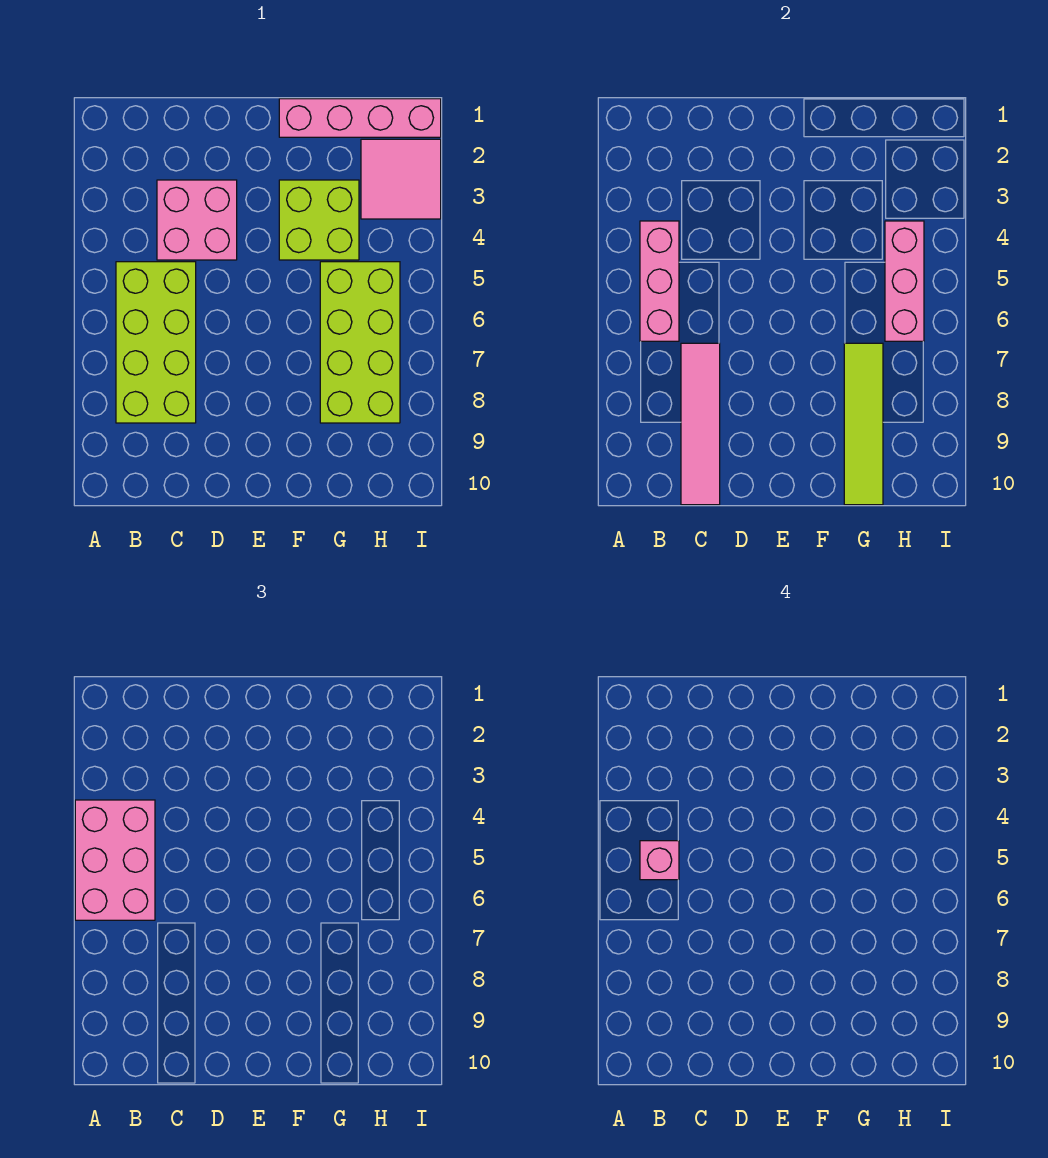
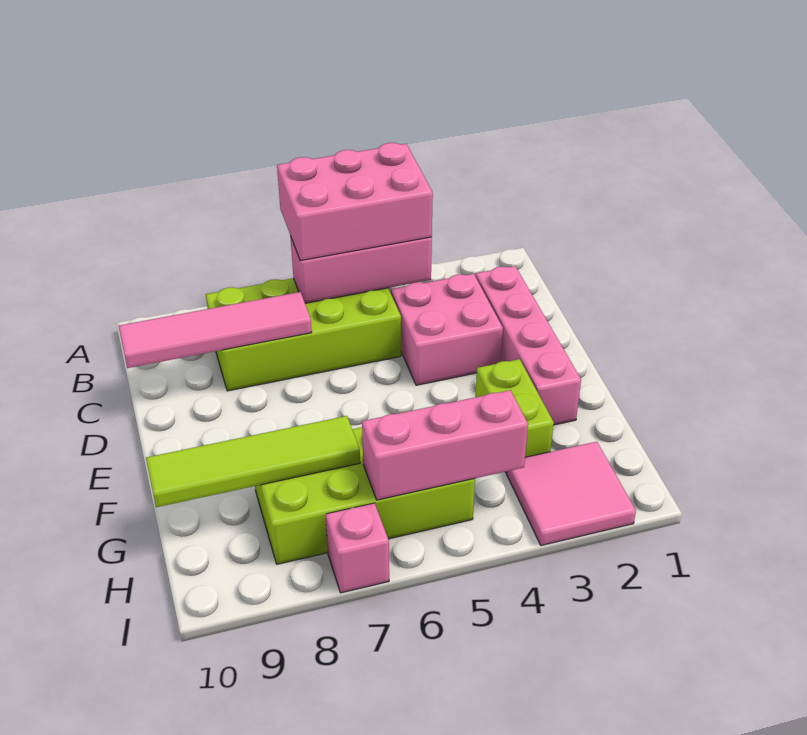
pink brick B5 level 4 -> pink brick I7 level 1
pink brick F1:I1 level 1 -> pink brick C2:F2 level 1
lime brick F3:G4 level 1 -> lime brick F3:G3 level 1

